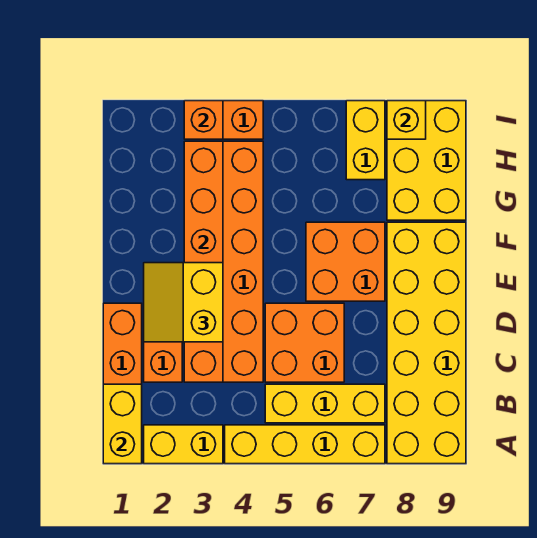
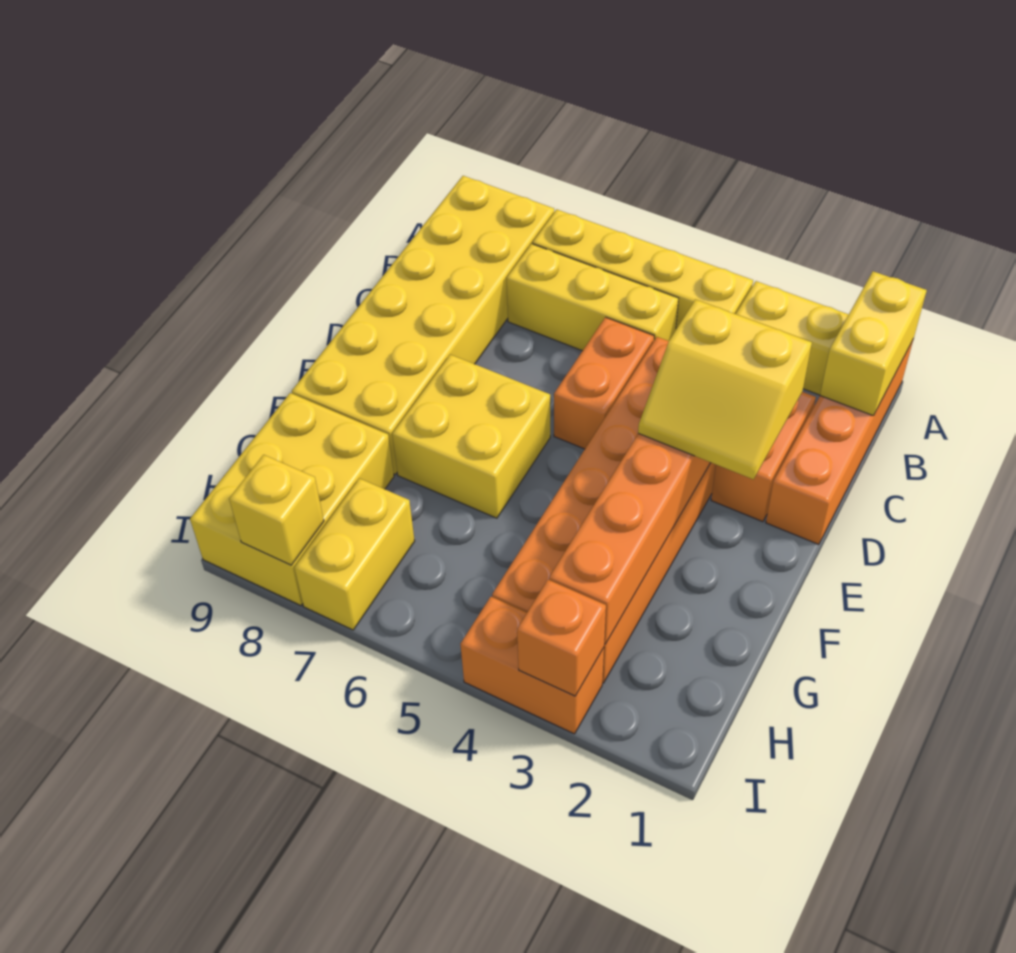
orange brick C5:D6 level 1 -> orange brick C5:D5 level 1
yellow slope D2:E3 level 3 top 3 -> yellow slope D2:E3 level 3 top D
orange brick E6:F7 level 1 -> yellow brick E6:F7 level 1

